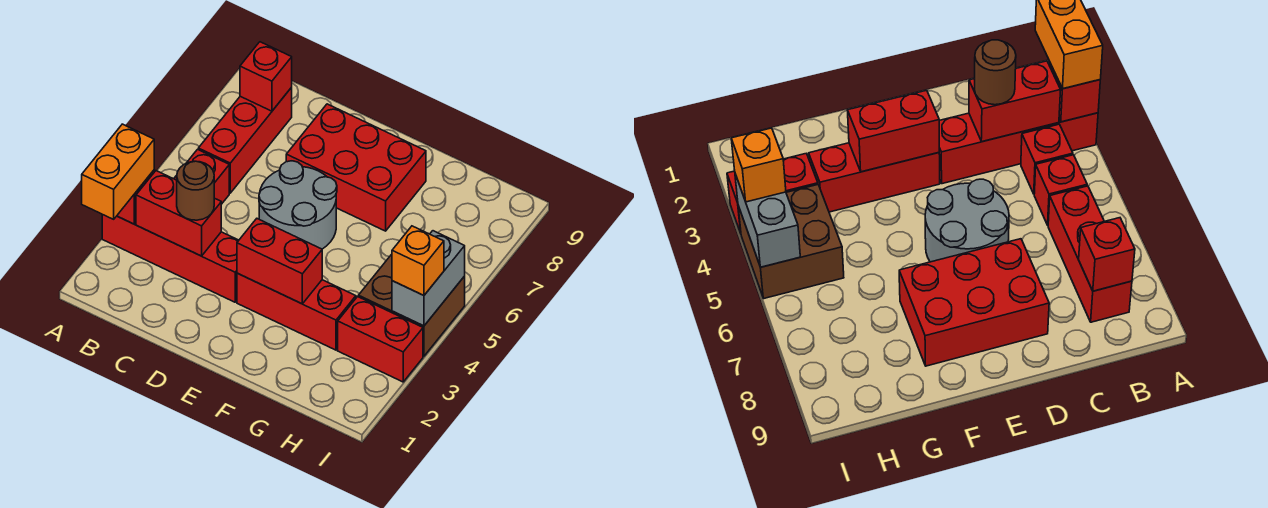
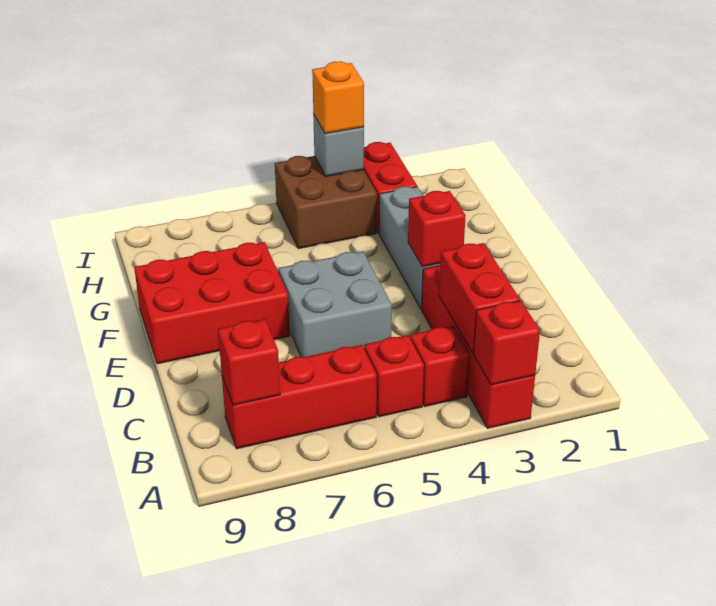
orange brick A2:A3 level 3 -> none
brown round brick C3 level 3 -> none
grey round brick D5:E6 level 1 -> grey brick D5:E6 level 1
red brick D7:F8 level 1 -> red brick E7:F9 level 1
red brick E3:G3 level 1 -> grey brick E3:G3 level 1
red brick E3:F3 level 2 -> red brick E3 level 2
grey brick I4:I5 level 2 -> grey brick I4 level 2

